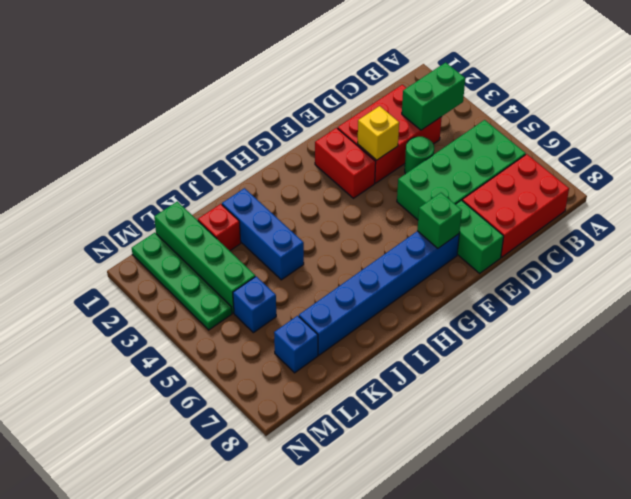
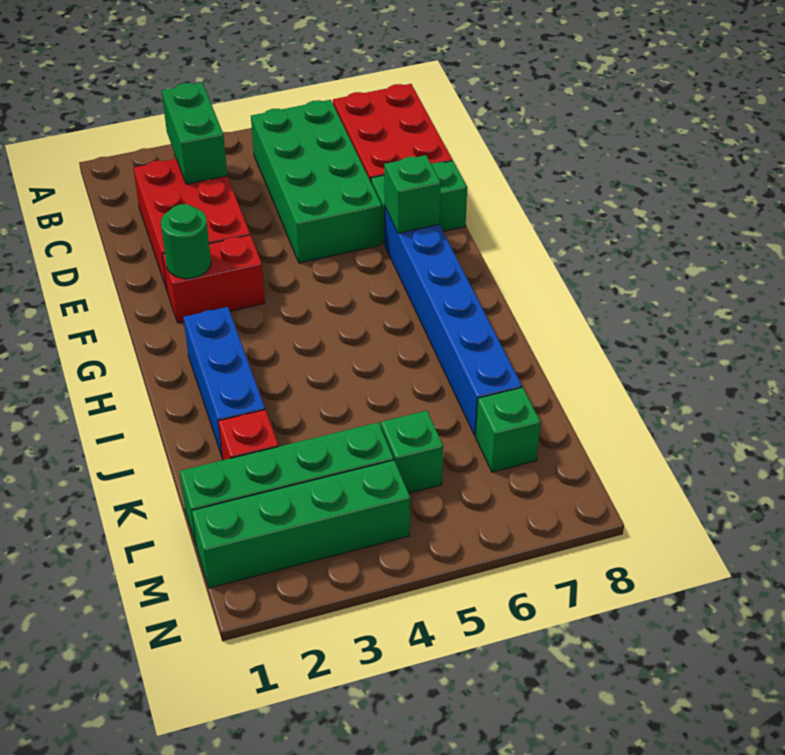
green round brick D4 level 1 -> green round brick F2 level 2
yellow brick E3 level 2 -> none
blue brick J2:J4 level 1 -> blue brick H2:J2 level 1
blue brick L5 level 1 -> green brick L5 level 1
blue brick L7 level 1 -> green brick L7 level 1
green plate M1:M4 level 1 -> green brick M1:M4 level 1

